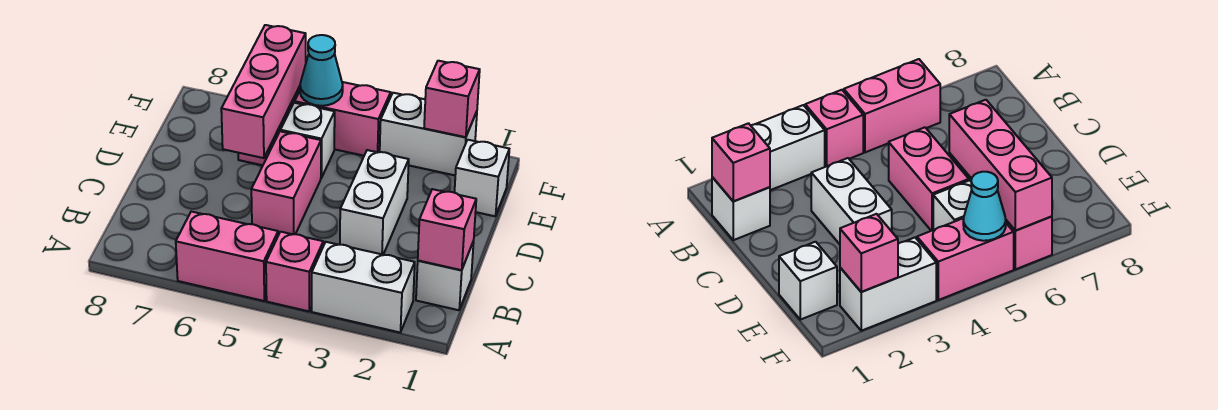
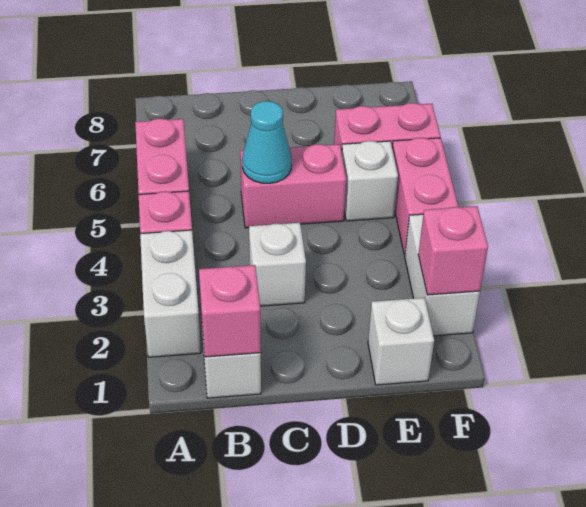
white brick C3:D3 level 1 -> white brick C3 level 1
pink brick D6:F6 level 2 -> none
cyan cone F5 level 2 -> cyan cone C5 level 2

